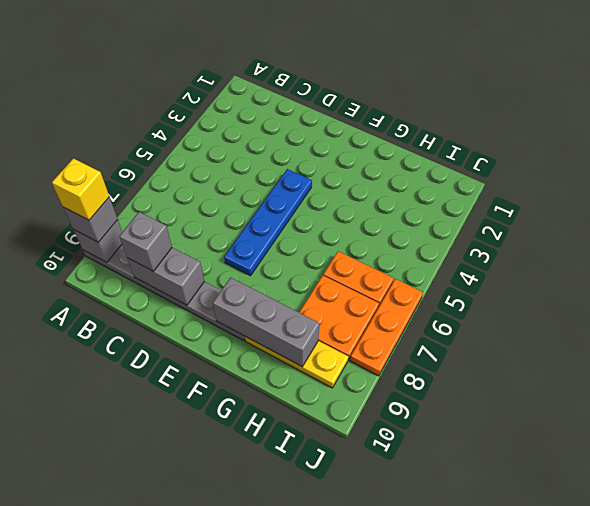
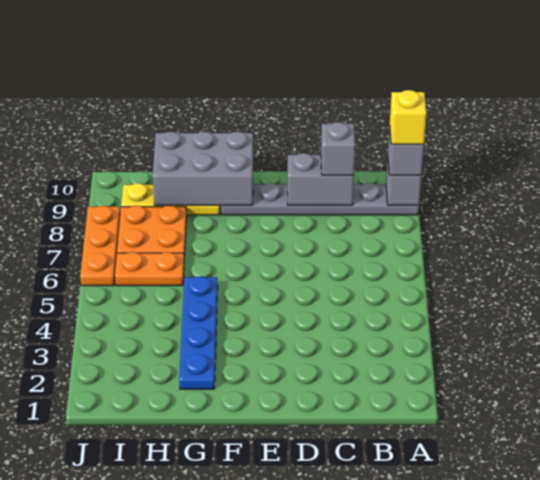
blue plate E4:E7 level 1 -> blue plate G2:G5 level 1
grey brick F9:H9 level 2 -> grey brick F9:H10 level 2

